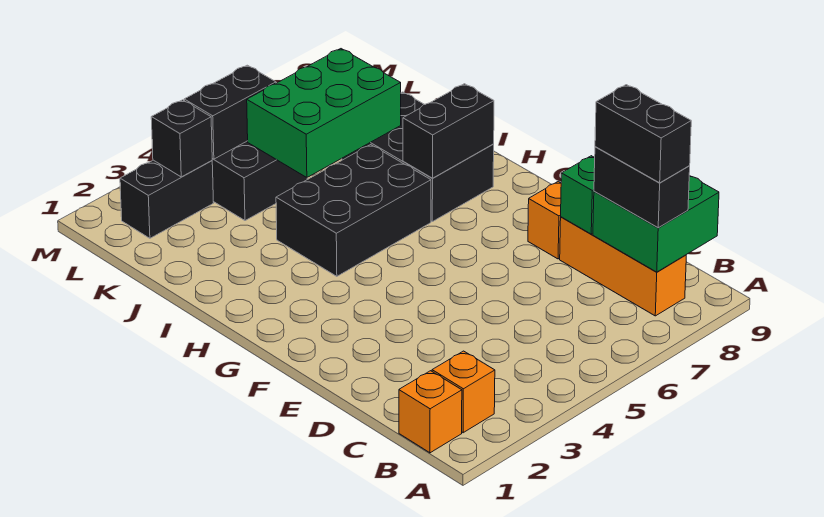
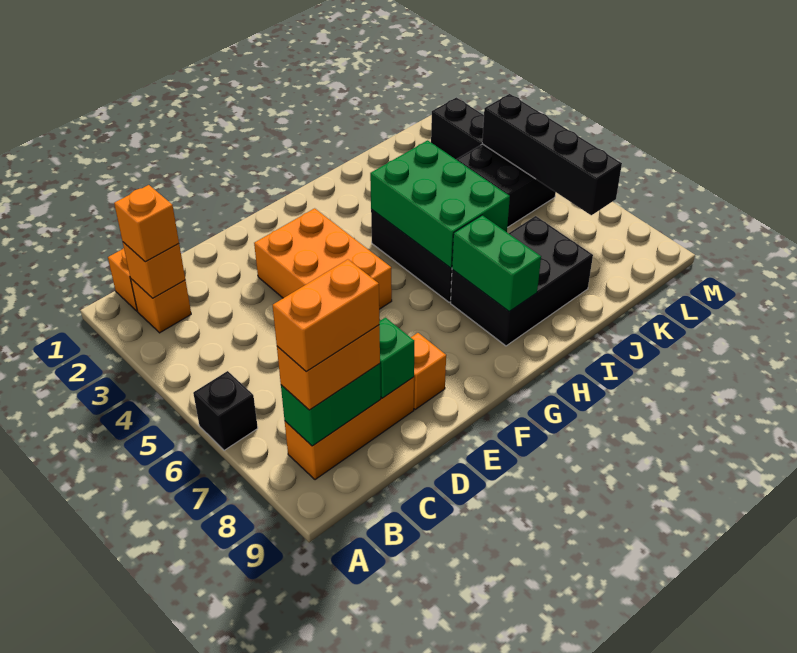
none -> orange brick B2 level 2
none -> orange brick B2 level 3
green brick B8:C9 level 2 -> green brick B8:C8 level 2
black brick B8:C8 level 3 -> orange brick B8:C8 level 3
black brick B8:C8 level 4 -> orange brick B8:C8 level 4
none -> orange brick E3:F5 level 1
black brick H7:H8 level 2 -> green brick H7:H8 level 2
green brick J5:K7 level 2 -> green brick H4:I6 level 2
black brick L3 level 2 -> black brick A6 level 1
black brick L4:L5 level 2 -> black brick L4:L7 level 2

